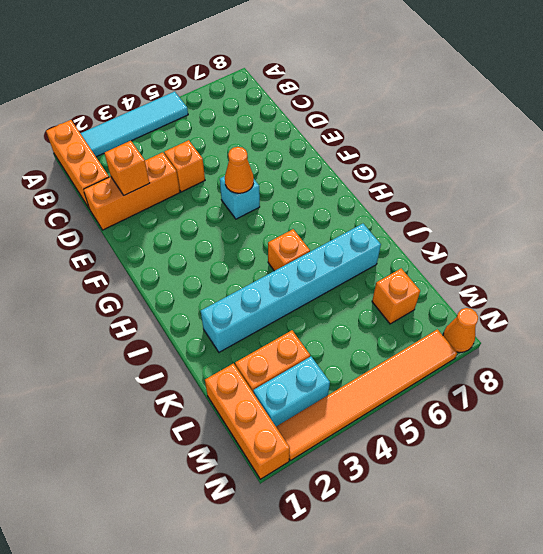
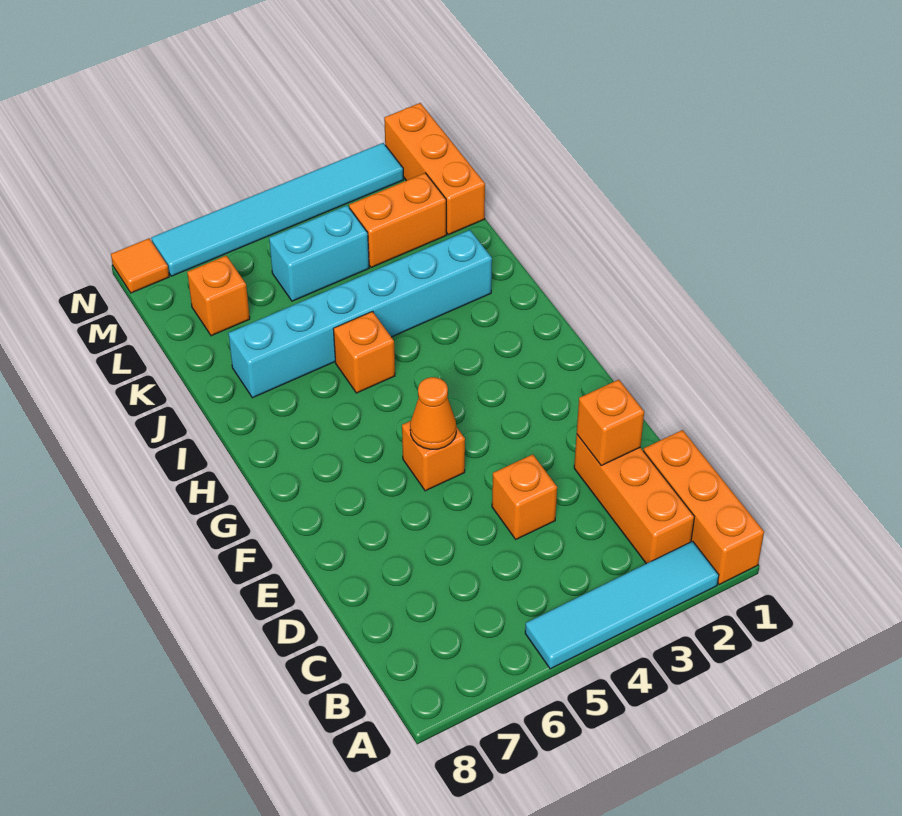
orange brick D1:D3 level 1 -> orange brick B2:D2 level 1
cyan brick F5 level 1 -> orange brick F5 level 1
cyan brick M2:M3 level 1 -> cyan brick L4:L5 level 1
orange tile N2:N7 level 1 -> cyan tile N2:N7 level 1
orange cone N8 level 1 -> orange tile N8 level 1

